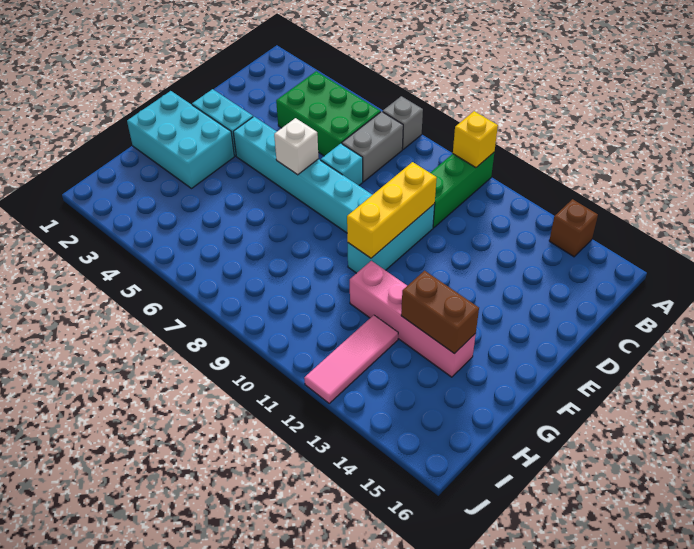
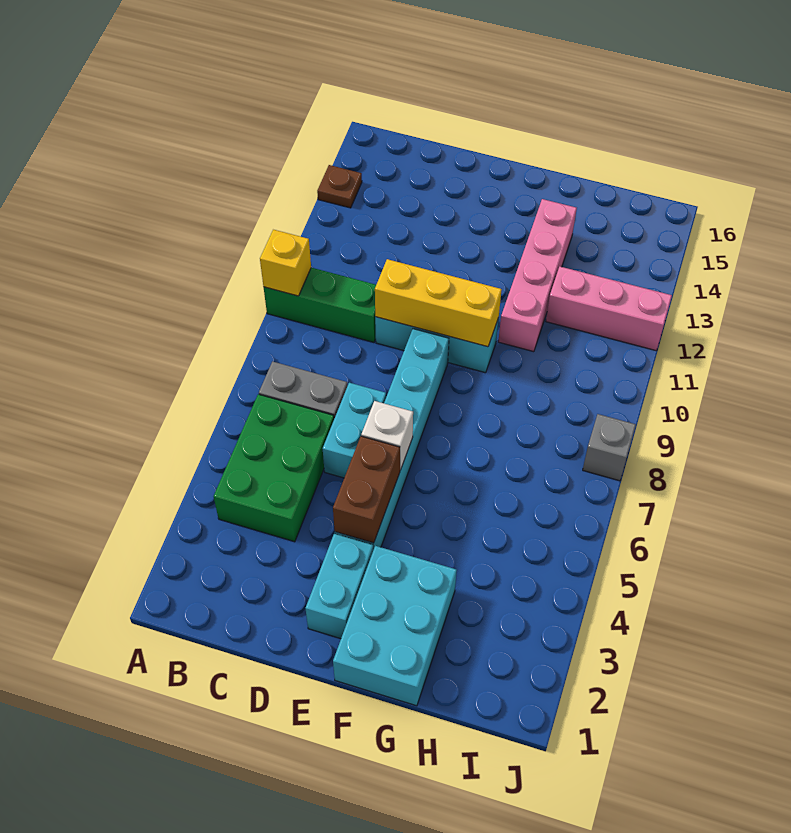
grey brick A7 level 1 -> grey brick J8 level 1
brown brick A14 level 1 -> brown plate A14 level 1
cyan brick D7 level 1 -> cyan brick D6:D7 level 1
brown brick G13:G14 level 2 -> brown brick E4:E5 level 2
pink tile H12:J12 level 1 -> pink brick H12:J12 level 1

